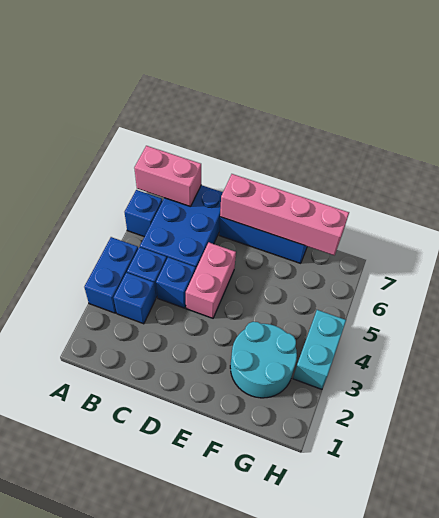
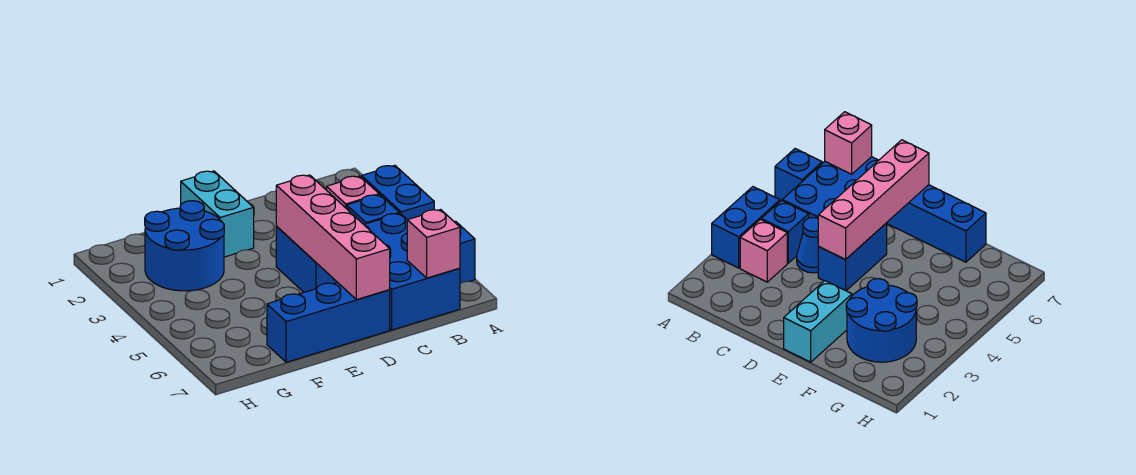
pink brick A7:B7 level 2 -> pink brick B7 level 2
blue brick B3 level 1 -> pink brick B3 level 1
blue brick C4 level 1 -> blue cone C4 level 1
pink brick D4:D5 level 1 -> blue brick D4:D5 level 1
pink brick D7:G7 level 2 -> pink brick D4:D7 level 2
cyan round brick F2:G3 level 1 -> blue round brick F2:G3 level 1
cyan brick H3:H4 level 1 -> cyan brick E1:E2 level 1

